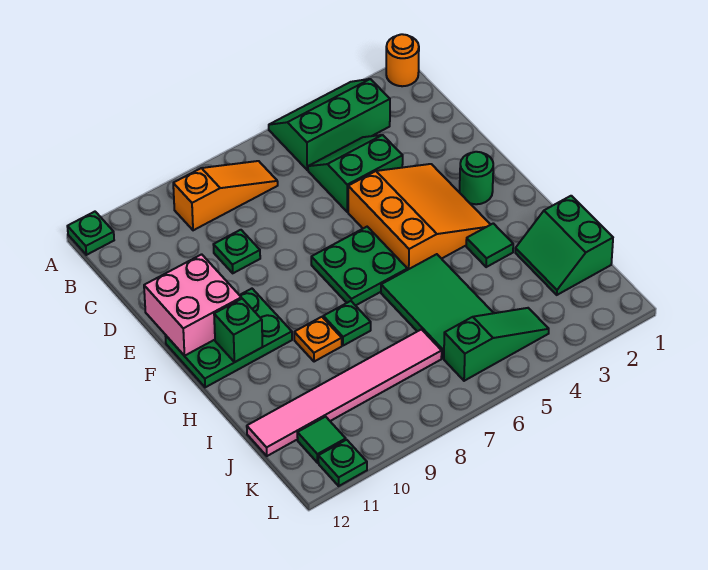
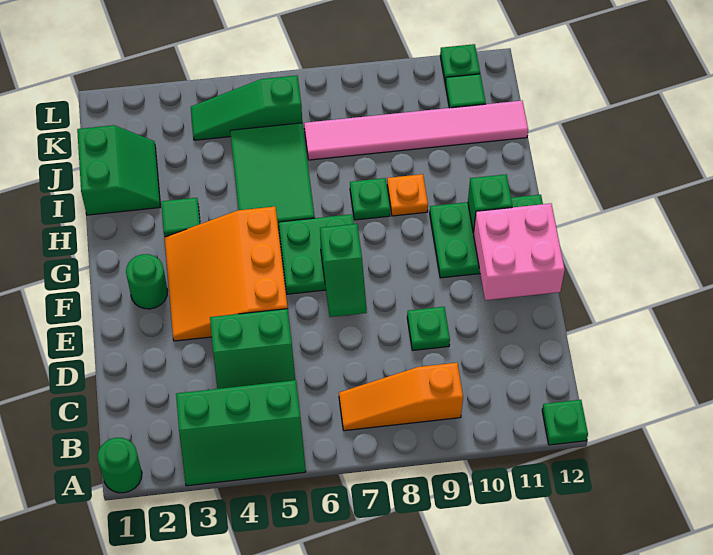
orange round brick A1 level 1 -> green round brick A1 level 1
none -> green slope E7:F7 level 2 top F

